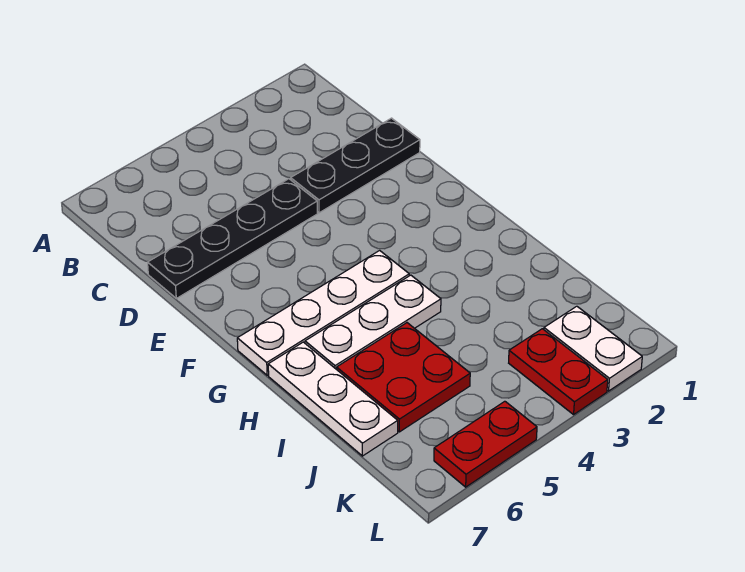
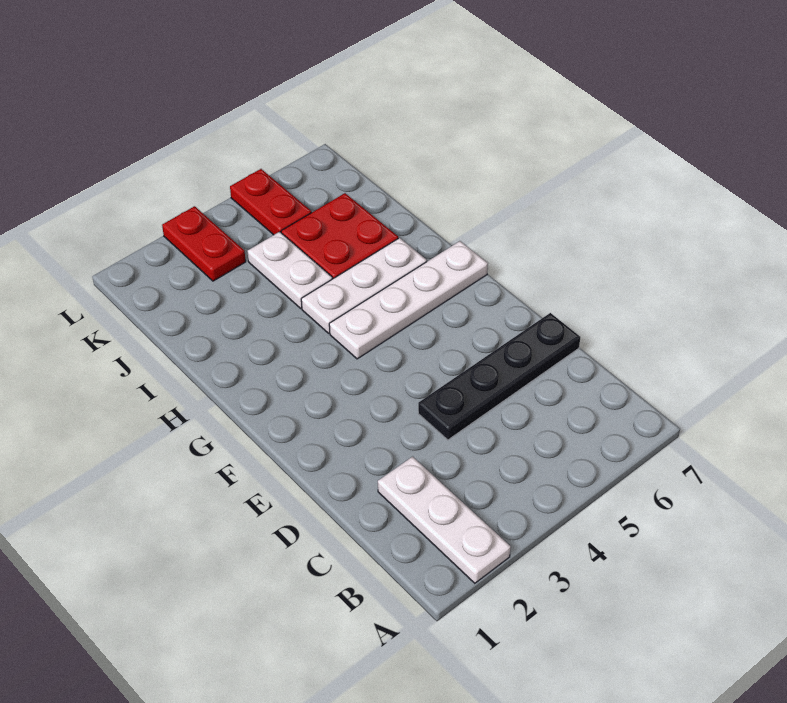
black plate D1:D3 level 1 -> none
white plate H7:J7 level 1 -> white plate A2:C2 level 1
white plate K2:L2 level 1 -> white plate I4:J4 level 1
red plate L5:L6 level 1 -> red plate K5:L5 level 1

